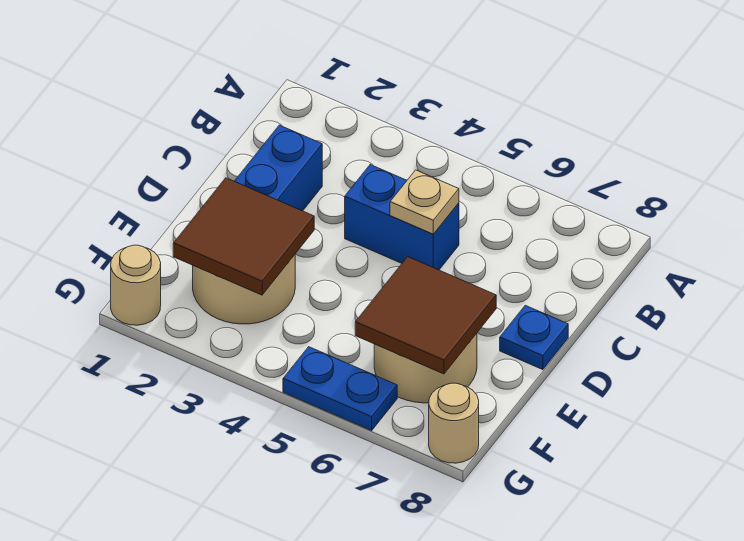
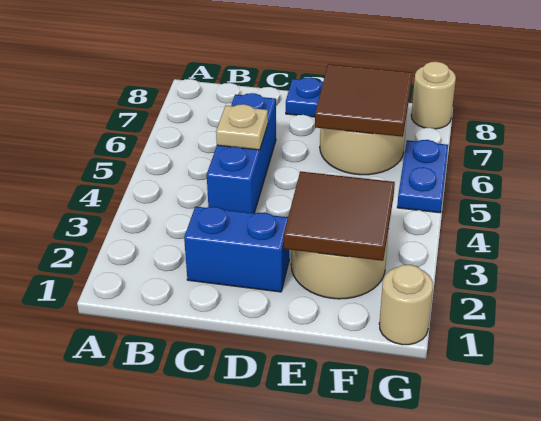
blue brick C4:C5 level 1 -> blue brick C4:C6 level 1

